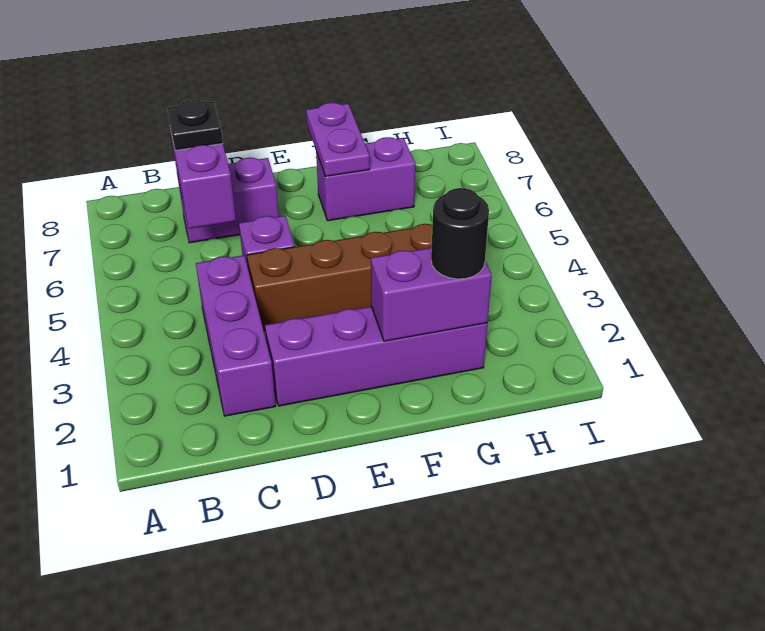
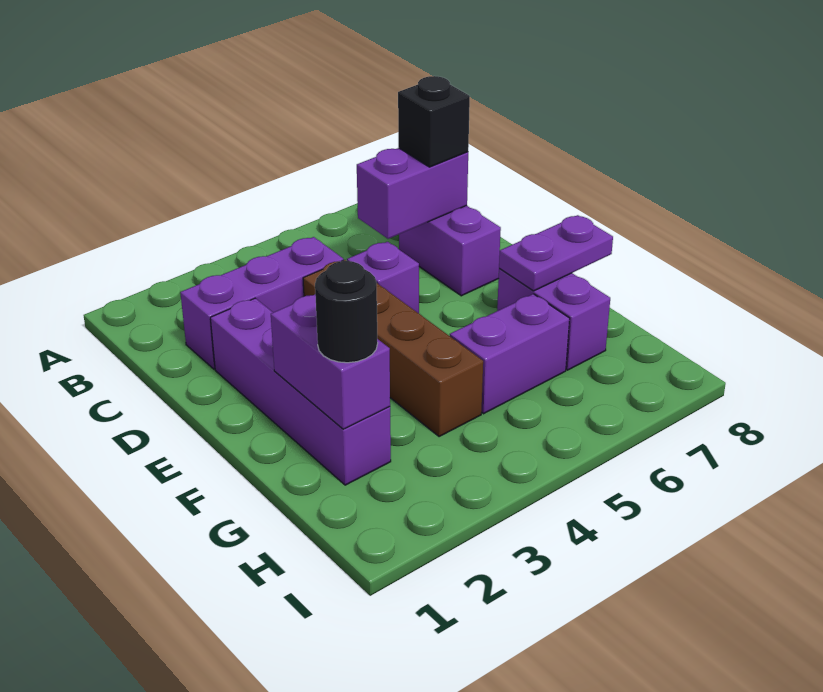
black plate C7 level 3 -> black brick C7 level 3
none -> purple brick G5:G6 level 1

